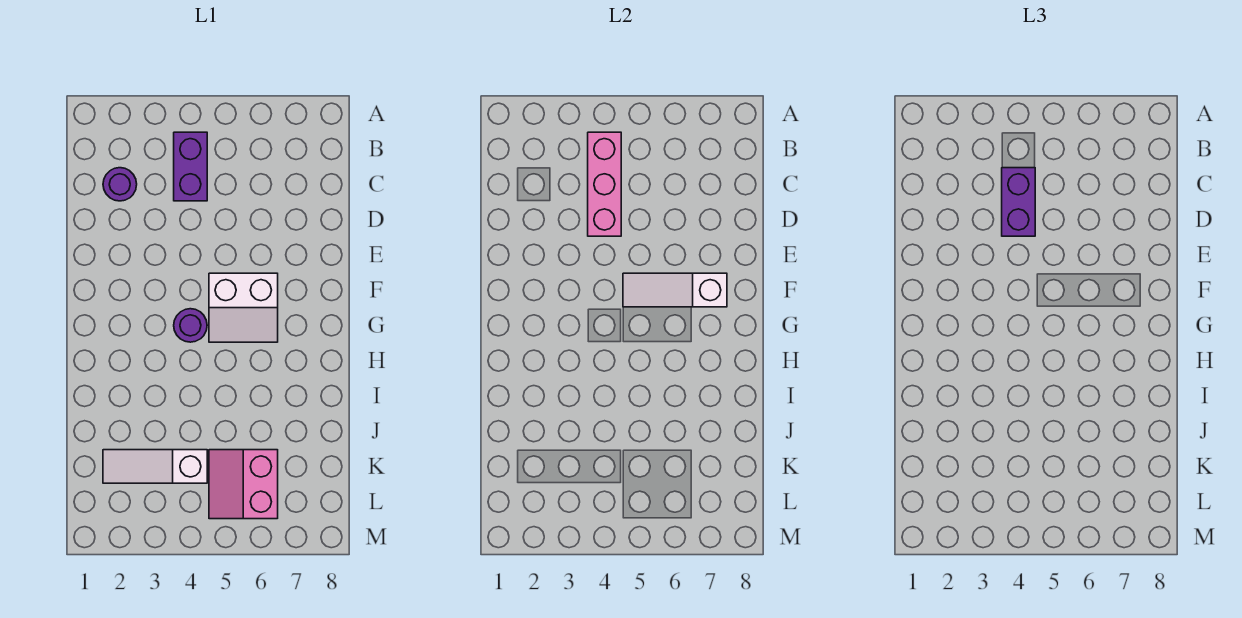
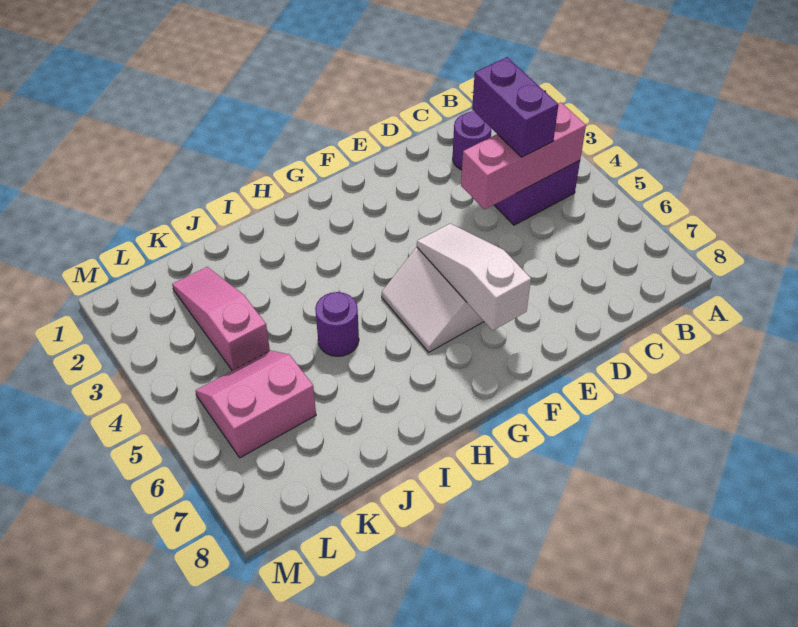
purple brick C4:D4 level 3 -> purple brick C3:C4 level 3
purple round brick G4 level 1 -> purple round brick I5 level 1
white slope K2:K4 level 1 top 4 -> pink slope K2:K4 level 1 top 4

